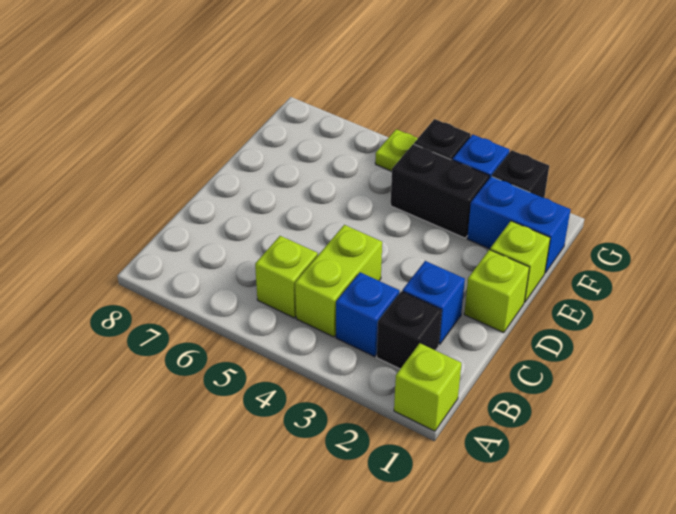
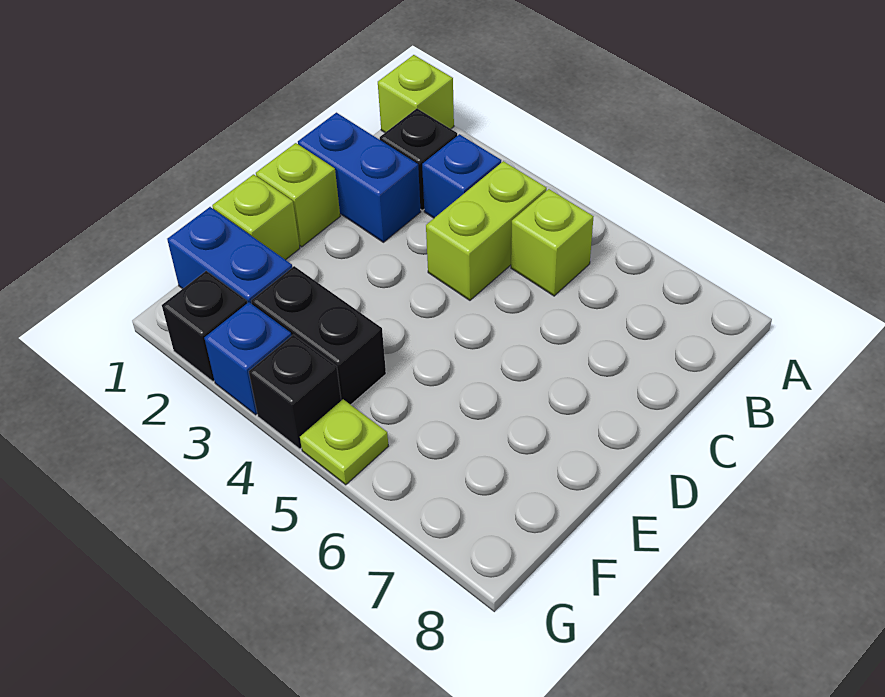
blue brick C2 level 1 -> blue brick C1:C2 level 1

